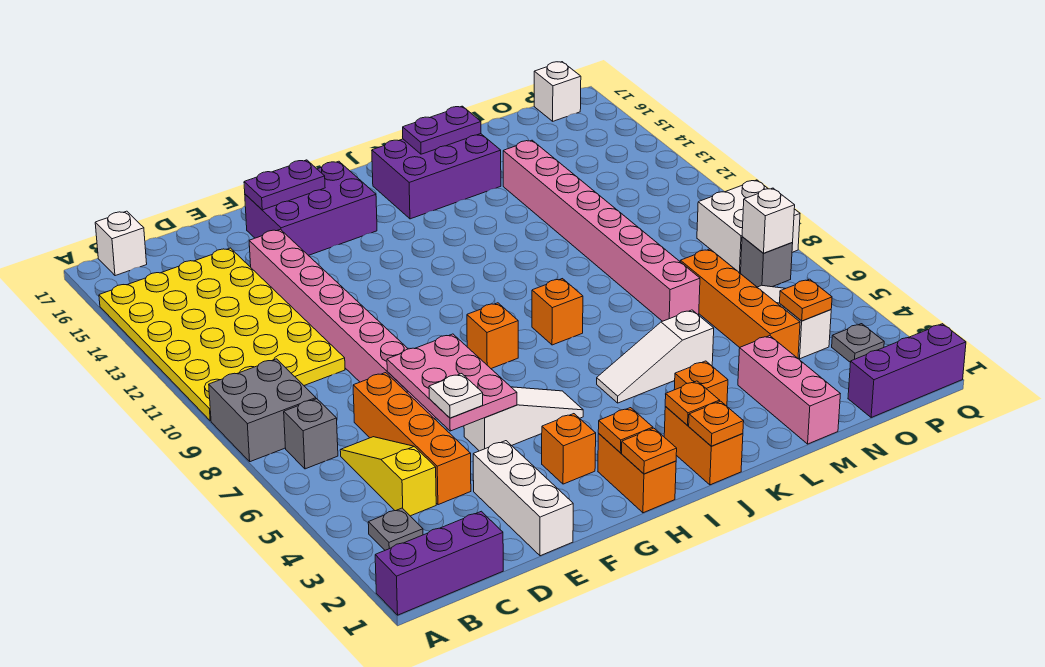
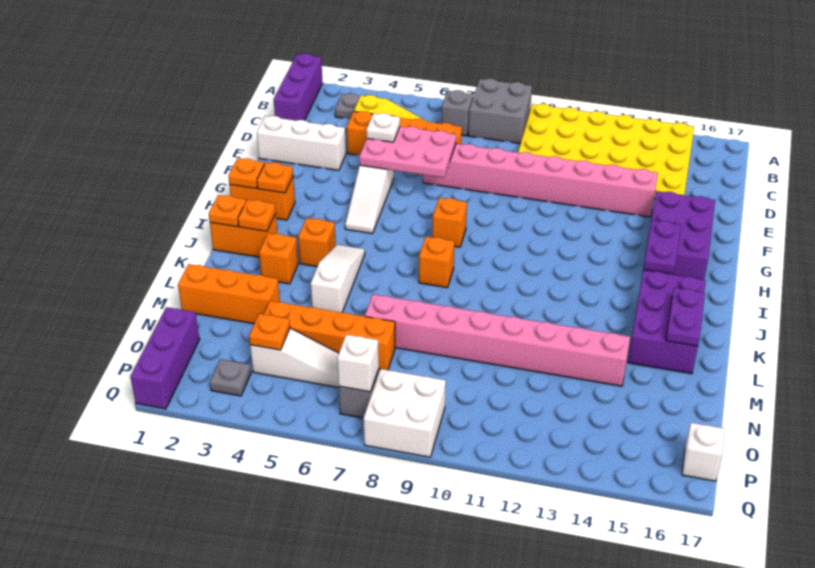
white brick B17 level 1 -> none
purple plate F16:G16 level 2 -> purple plate H15:I15 level 2
orange brick G3 level 1 -> orange brick J4 level 1
pink brick M1:M3 level 1 -> orange brick M1:M3 level 1

